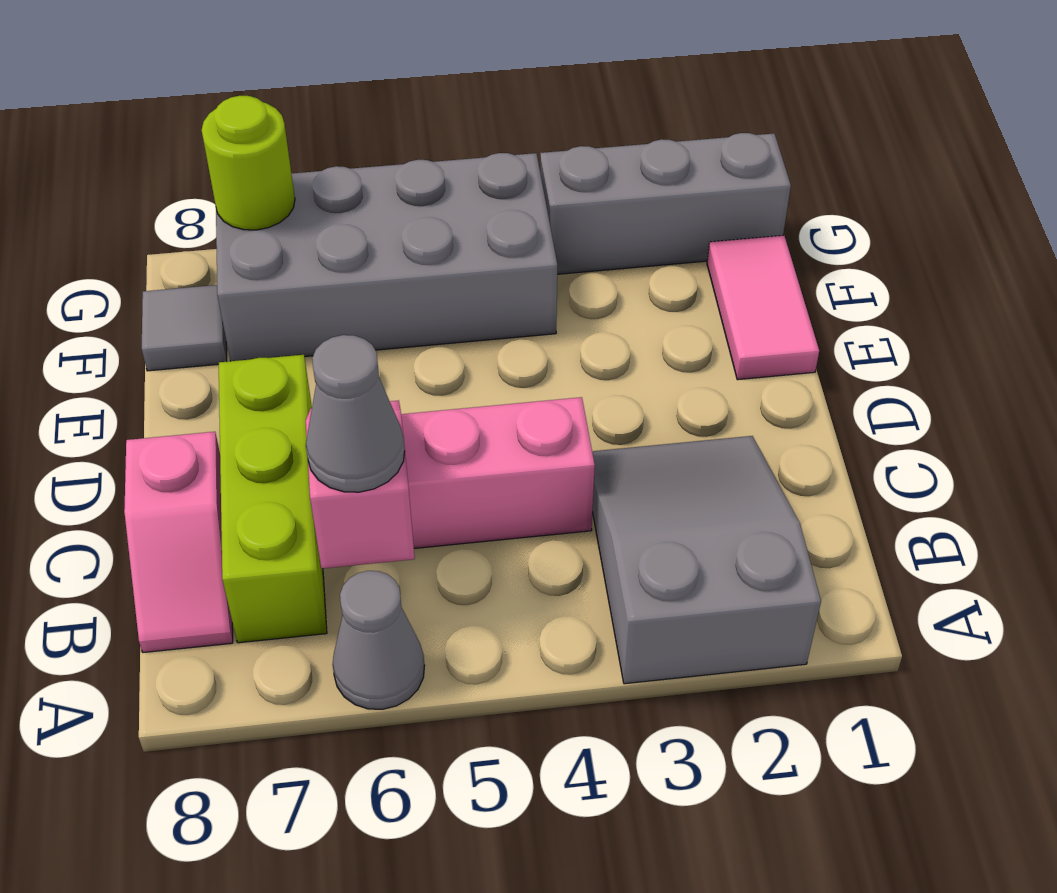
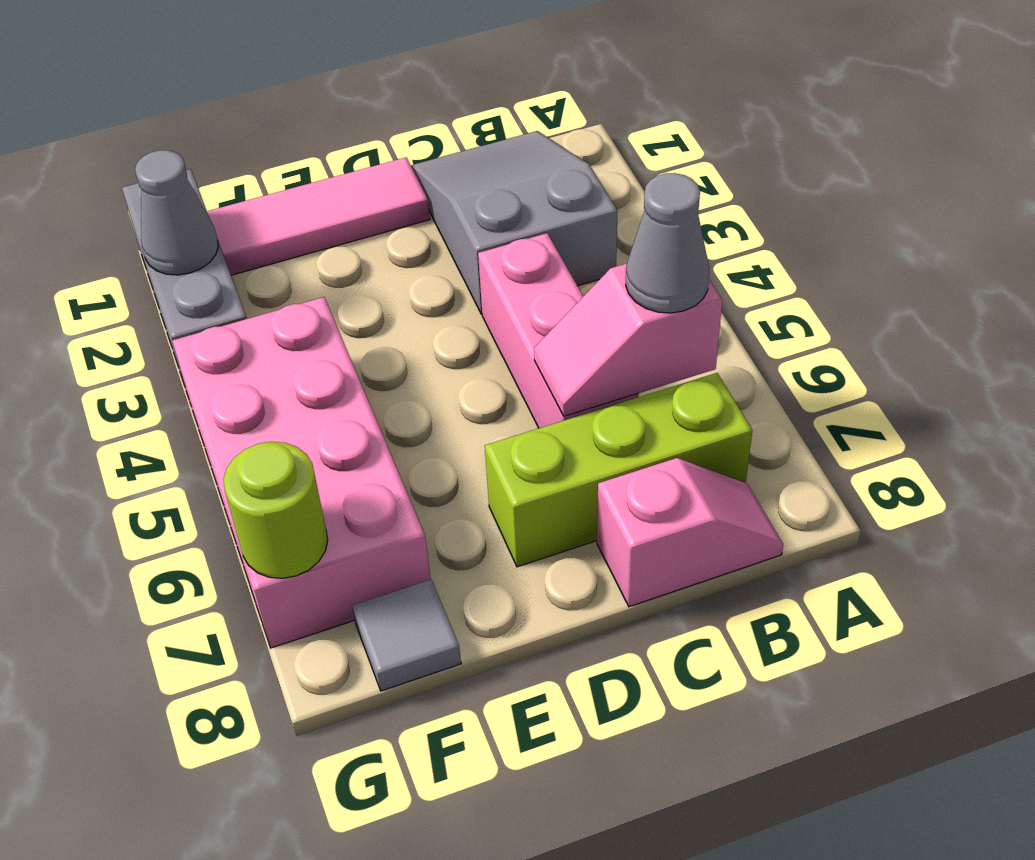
grey slope A2:C3 level 1 top A -> grey slope B1:C3 level 1 top 3
grey cone A6 level 1 -> grey cone G2 level 2
pink tile E1:F1 level 1 -> pink tile D1:F1 level 1
grey brick F4:G7 level 1 -> pink brick F4:G7 level 1

